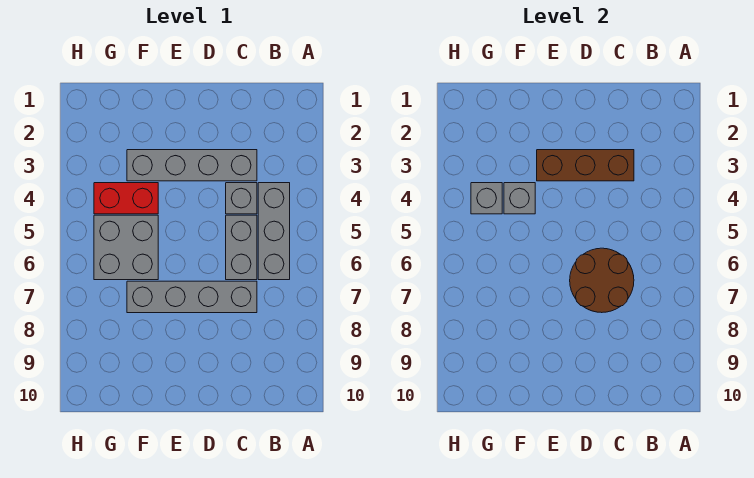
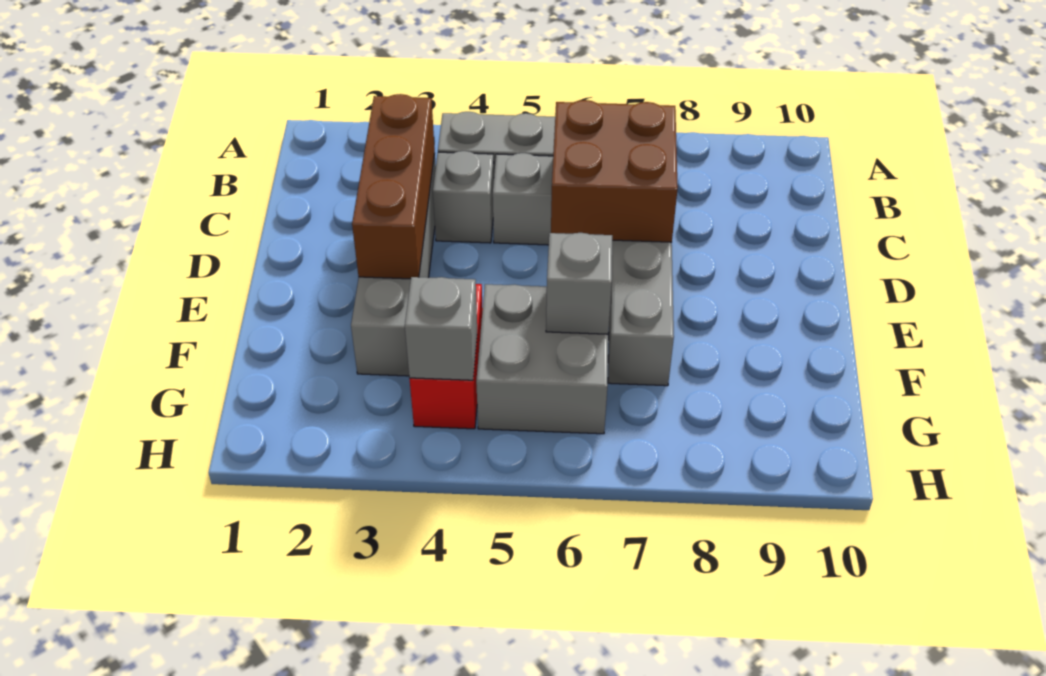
brown round brick C6:D7 level 2 -> brown brick C6:D7 level 2
grey brick F4 level 2 -> grey brick F6 level 2

